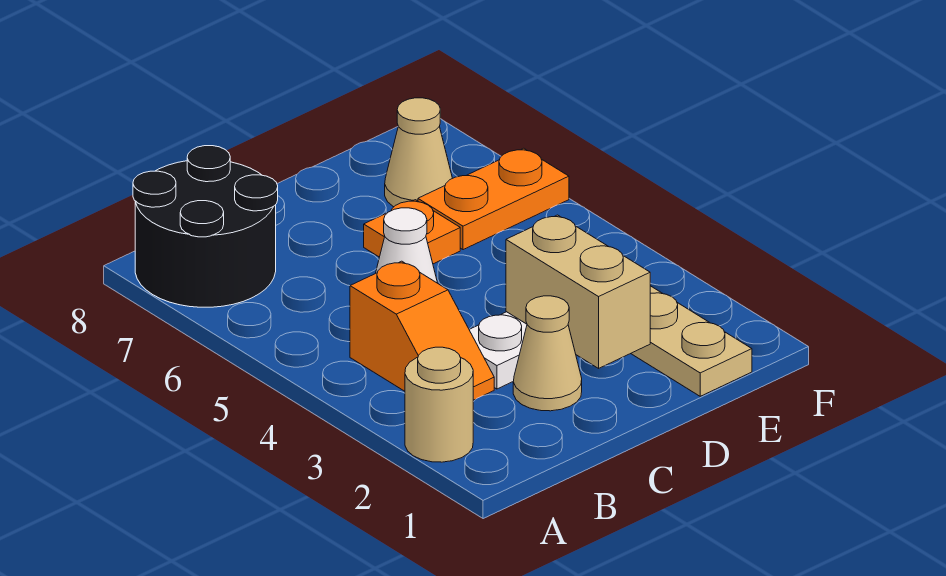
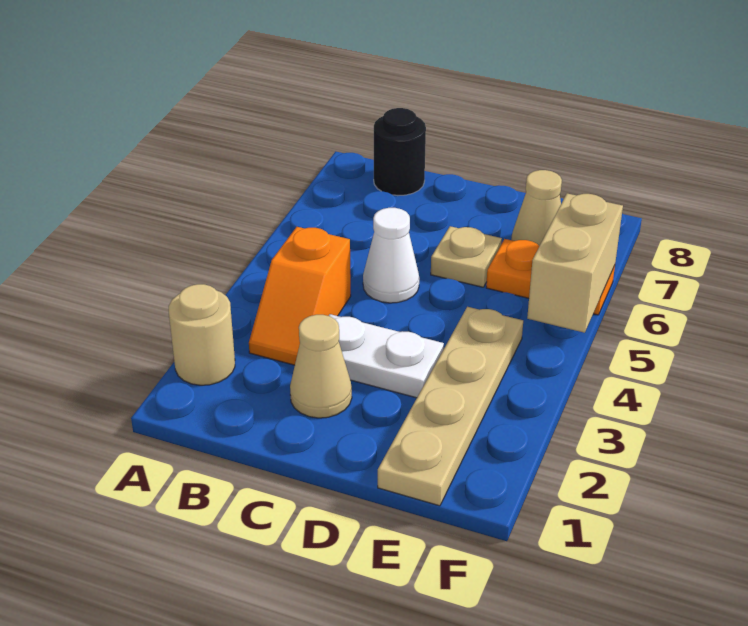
black round brick A7:B8 level 1 -> black round brick B8 level 1
tan brick D2:D3 level 2 -> tan brick F5:F6 level 2
orange plate D6 level 1 -> tan plate D6 level 1

